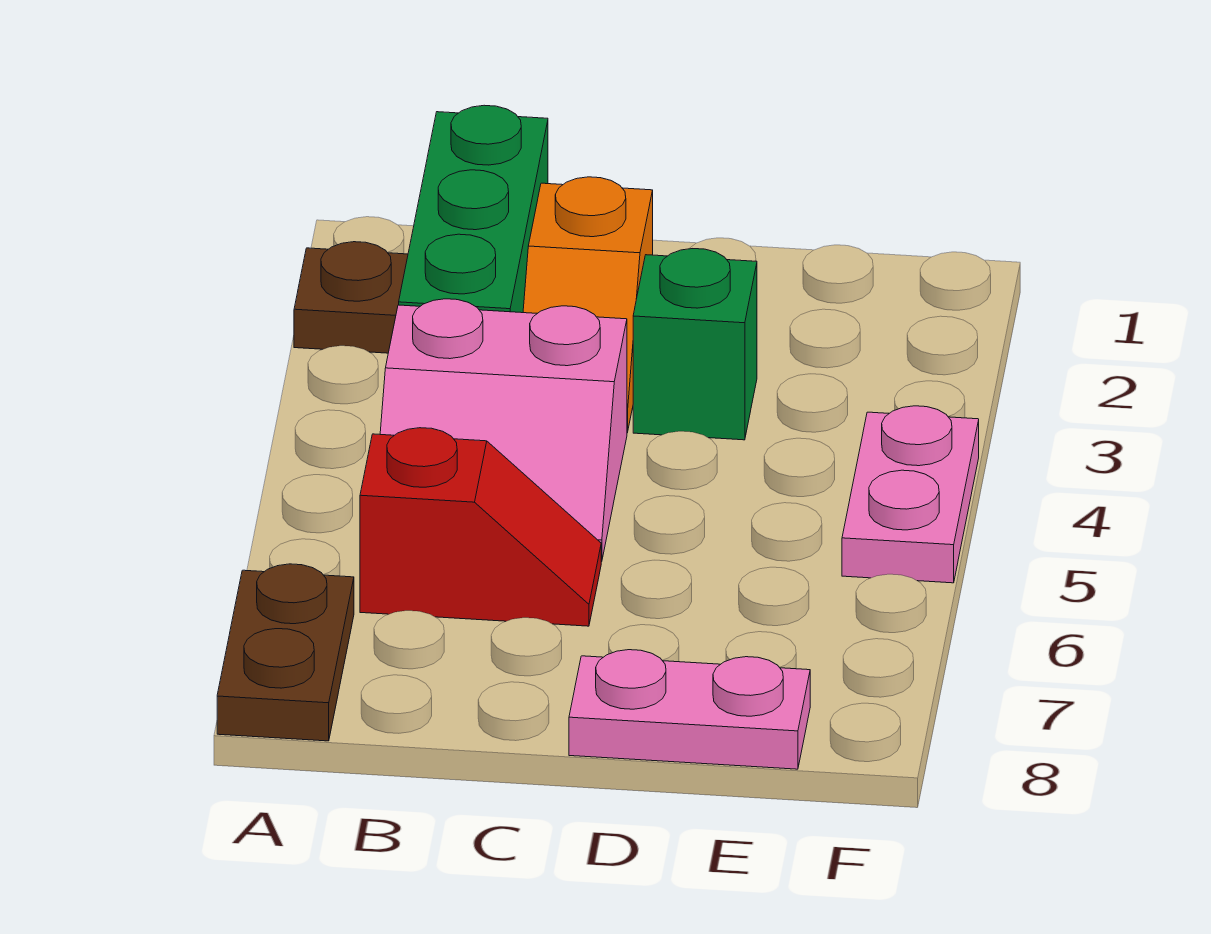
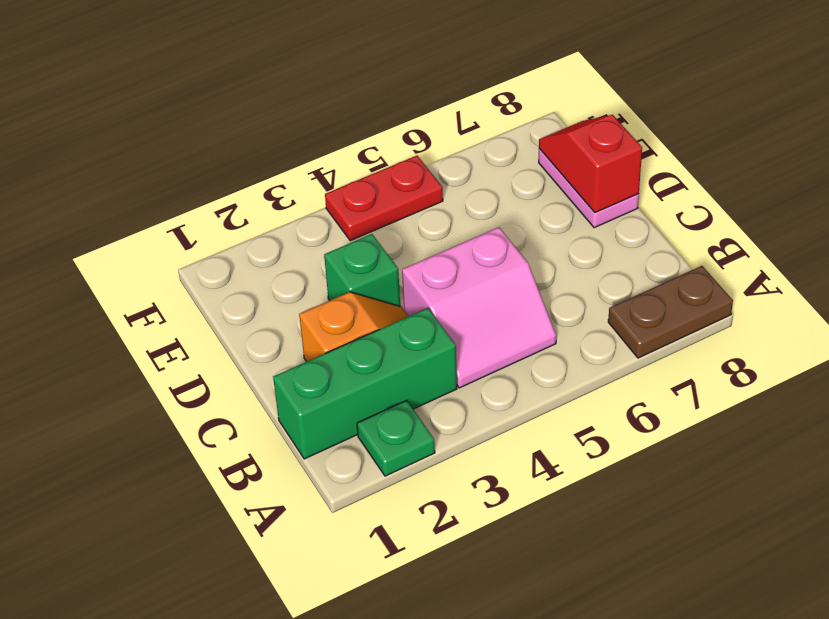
brown plate A2 level 1 -> green plate A2 level 1
pink slope B4:C5 level 1 top 4 -> pink slope B4:C5 level 1 top C
red slope B6:C6 level 1 top B -> red slope D8:E8 level 2 top D
pink plate F4:F5 level 1 -> red plate F4:F5 level 1

